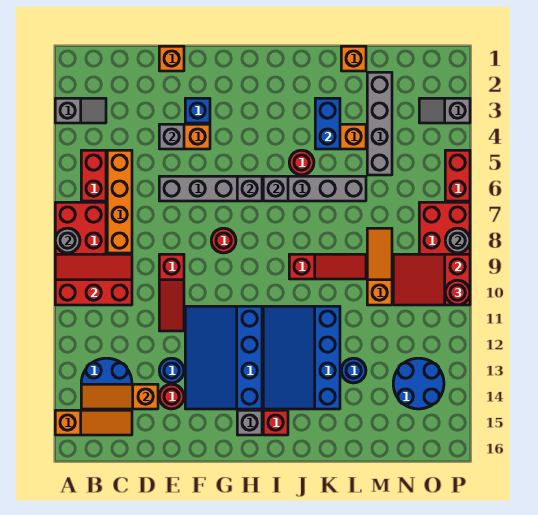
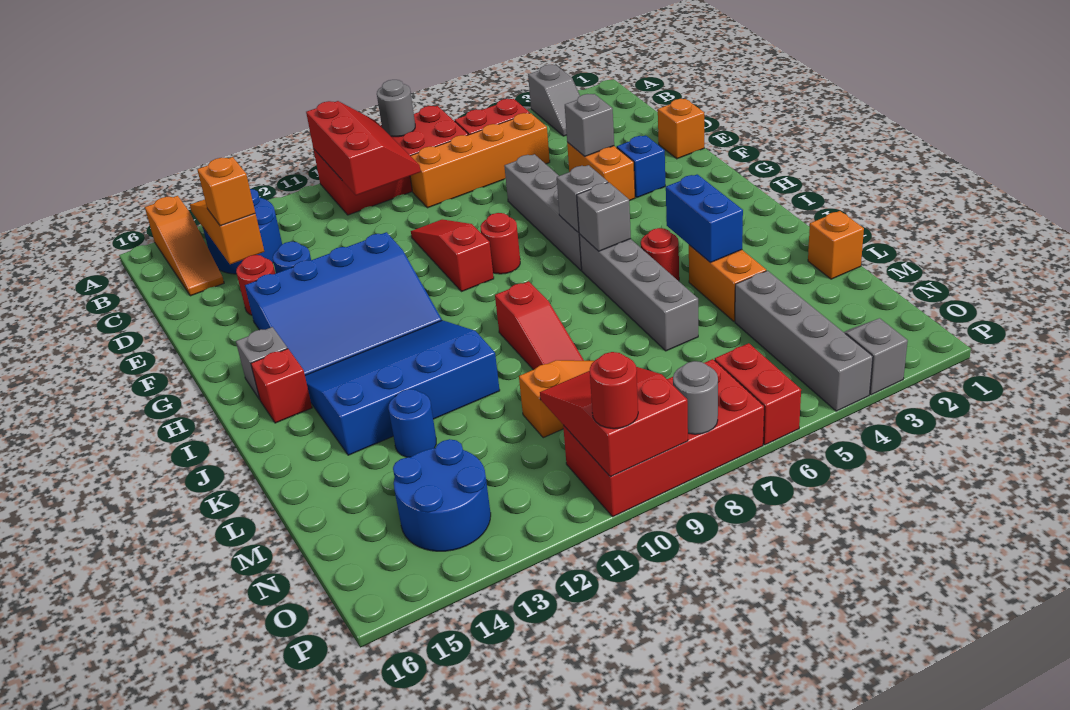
none -> orange brick D14 level 3
red slope E9:E11 level 1 top 9 -> red slope E9:G9 level 1 top G
blue slope F11:H14 level 1 top H -> blue slope F11:H14 level 1 top F
blue brick K3:K4 level 2 -> blue brick J4:K4 level 2
grey brick M2:M5 level 1 -> grey brick M4:P4 level 1
red brick P5:P6 level 1 -> red brick O6:P6 level 1

